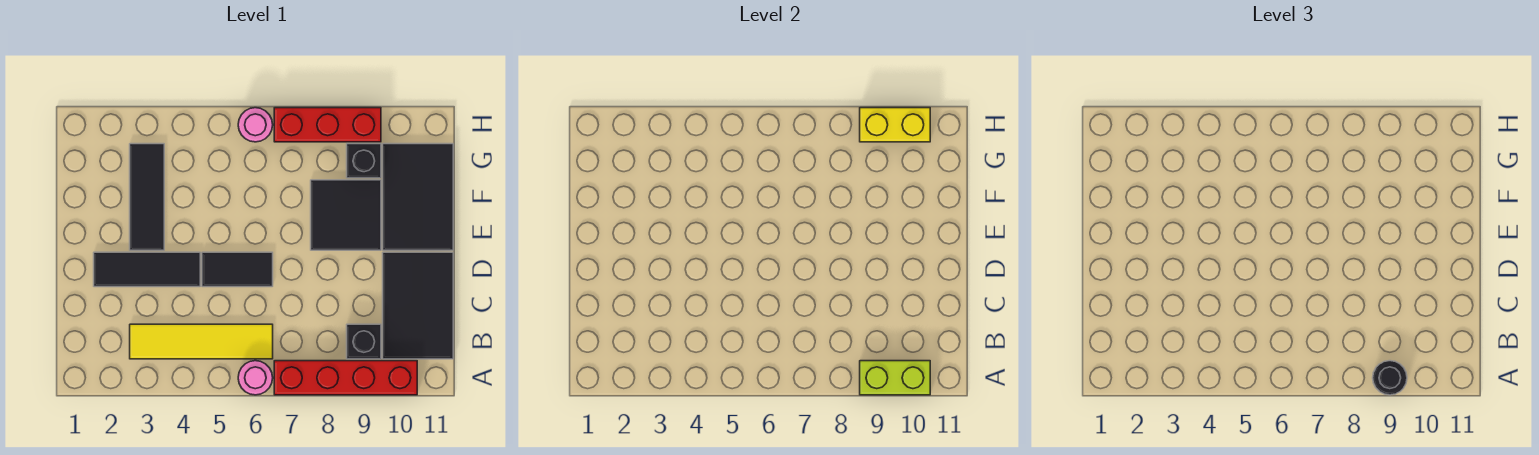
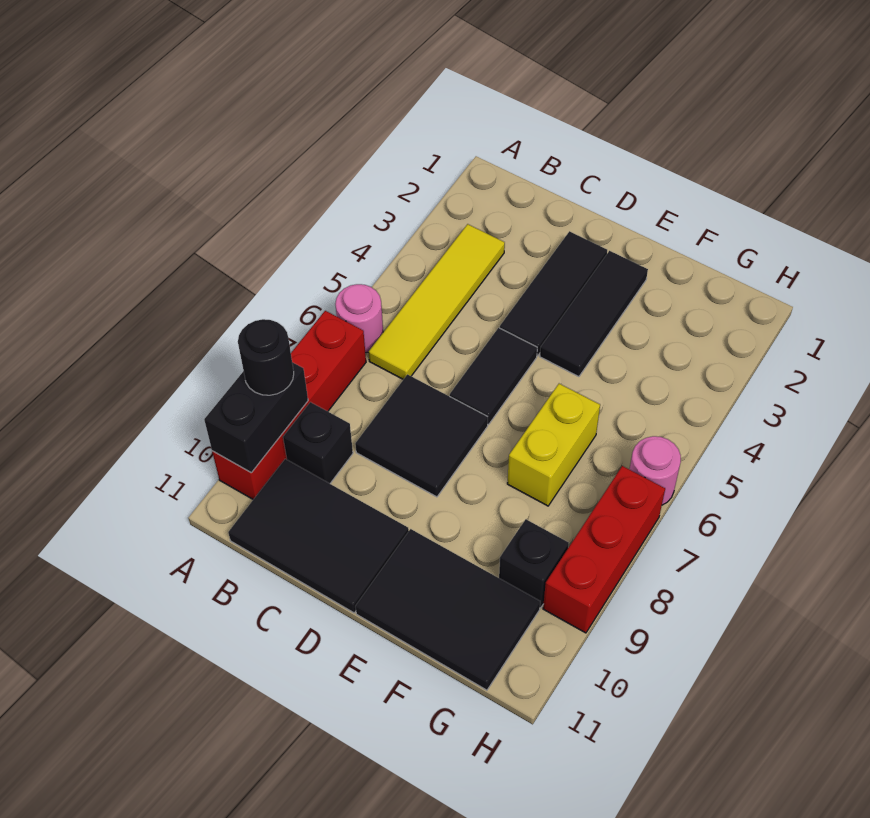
lime brick A9:A10 level 2 -> black brick A9:A10 level 2
black tile E3:G3 level 1 -> black tile E2:E4 level 1
black tile E8:F9 level 1 -> black tile C7:D8 level 1
yellow brick H9:H10 level 2 -> yellow brick F6:F7 level 1

